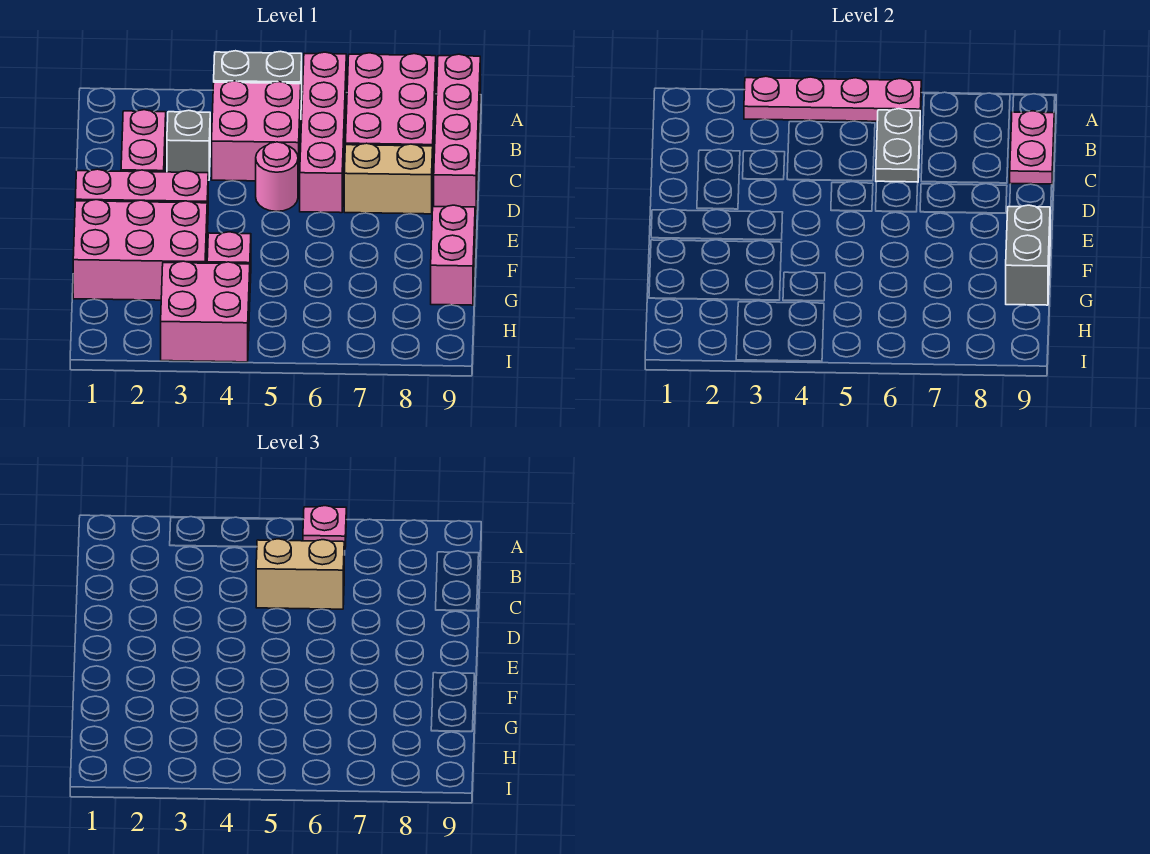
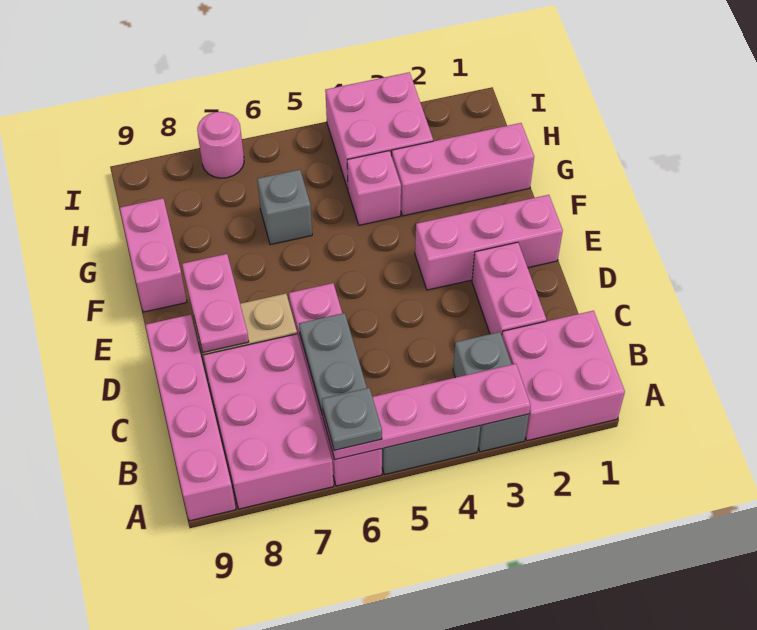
pink plate A6 level 3 -> grey plate A6 level 3
pink brick B4:C5 level 1 -> pink brick A1:B2 level 1
pink plate B9:C9 level 2 -> pink plate D8:E8 level 2
grey brick C3 level 1 -> grey brick G6 level 1
tan brick C5:C6 level 3 -> none
pink round brick D5 level 1 -> pink round brick I7 level 1
pink brick F1:G3 level 1 -> pink brick G1:G3 level 1
grey brick F9:G9 level 2 -> grey brick A3:B3 level 1

